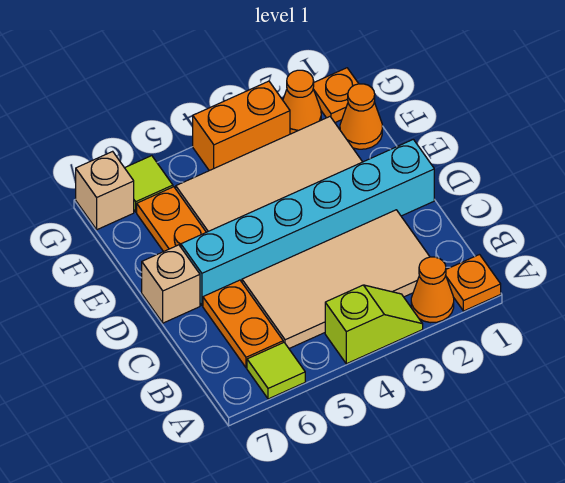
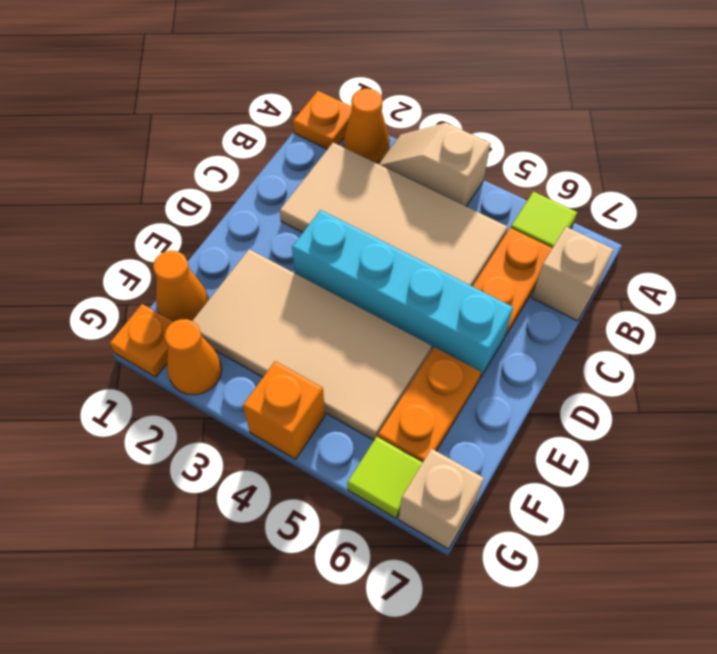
lime slope A3:A4 level 1 top 4 -> tan slope A3:A4 level 1 top 4
cyan brick D1:D6 level 1 -> cyan brick D3:D6 level 1
tan brick D7 level 1 -> tan brick B7 level 1
orange brick G3:G4 level 1 -> orange brick G4 level 1

